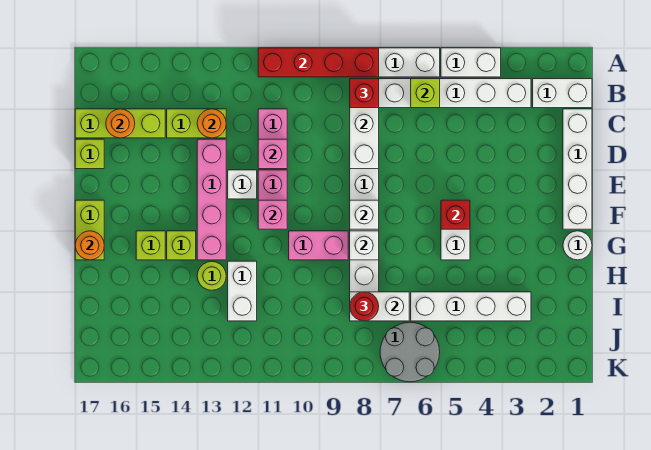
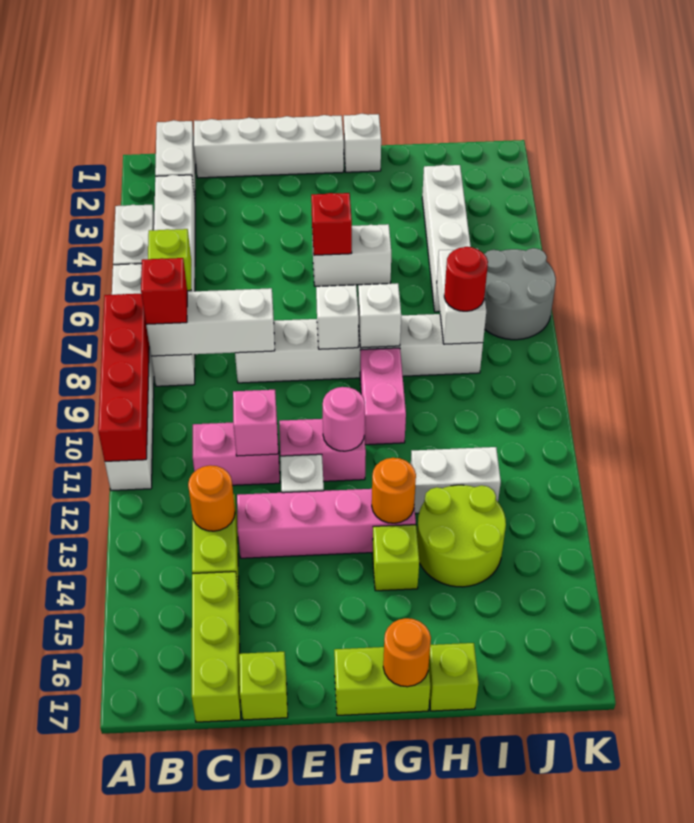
orange round brick C16 level 2 -> orange round brick G13 level 2
pink brick F11 level 2 -> pink round brick F11 level 2
white round brick G1 level 1 -> white brick G1 level 1
lime brick G15 level 1 -> lime brick H17 level 1
lime round brick H13 level 1 -> lime round brick H13:I14 level 1

